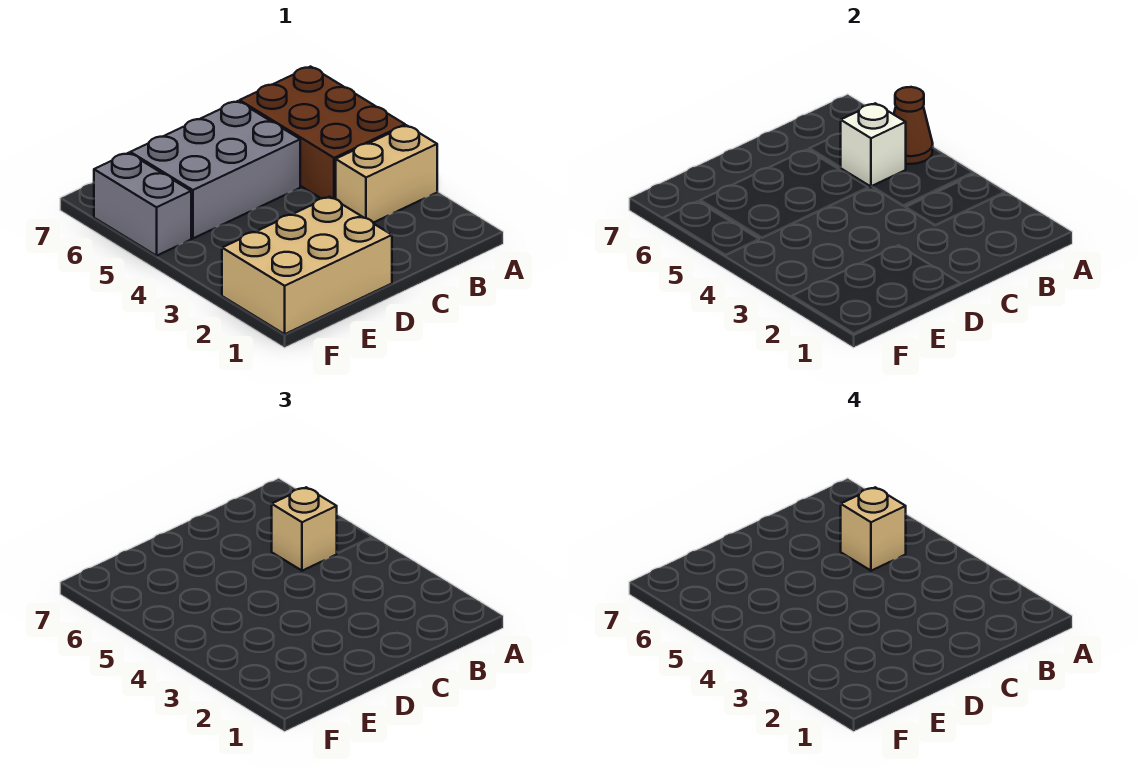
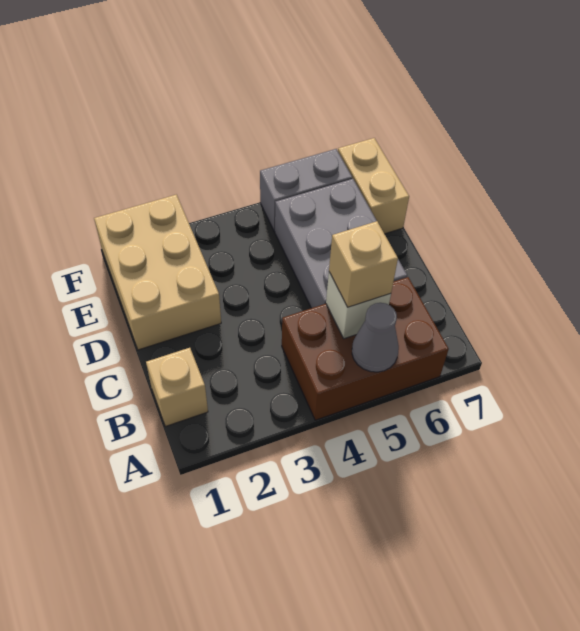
tan brick A3:B3 level 1 -> tan brick E7:F7 level 1
brown cone A5 level 2 -> grey cone A5 level 2
tan brick B5 level 4 -> tan brick B1 level 1

